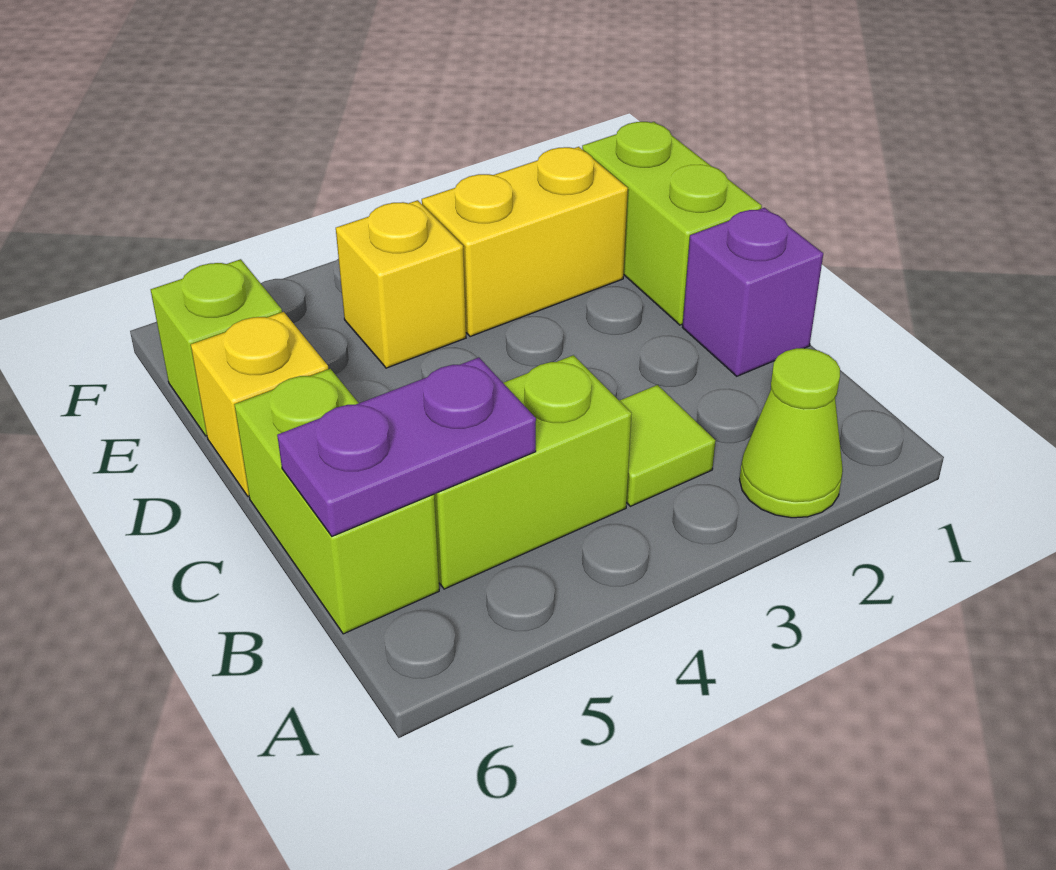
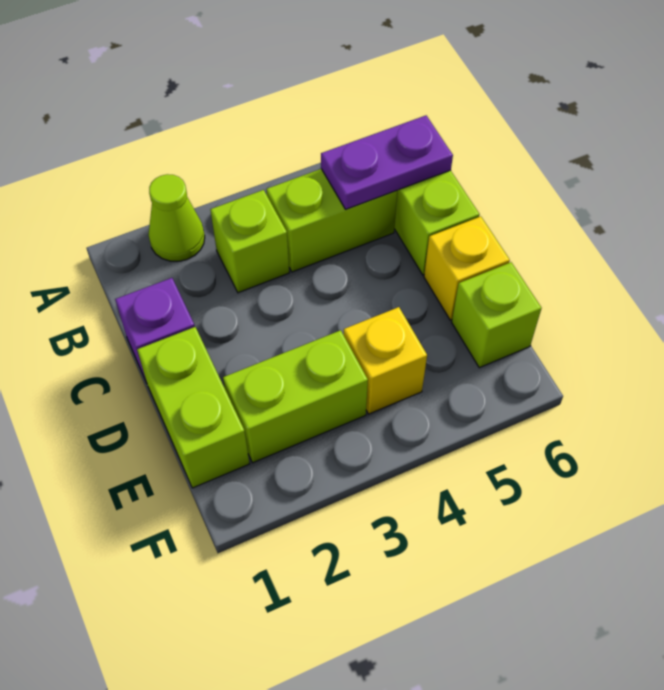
lime tile B3 level 1 -> lime brick B3 level 1
yellow brick E2:E3 level 1 -> lime brick E2:E3 level 1

